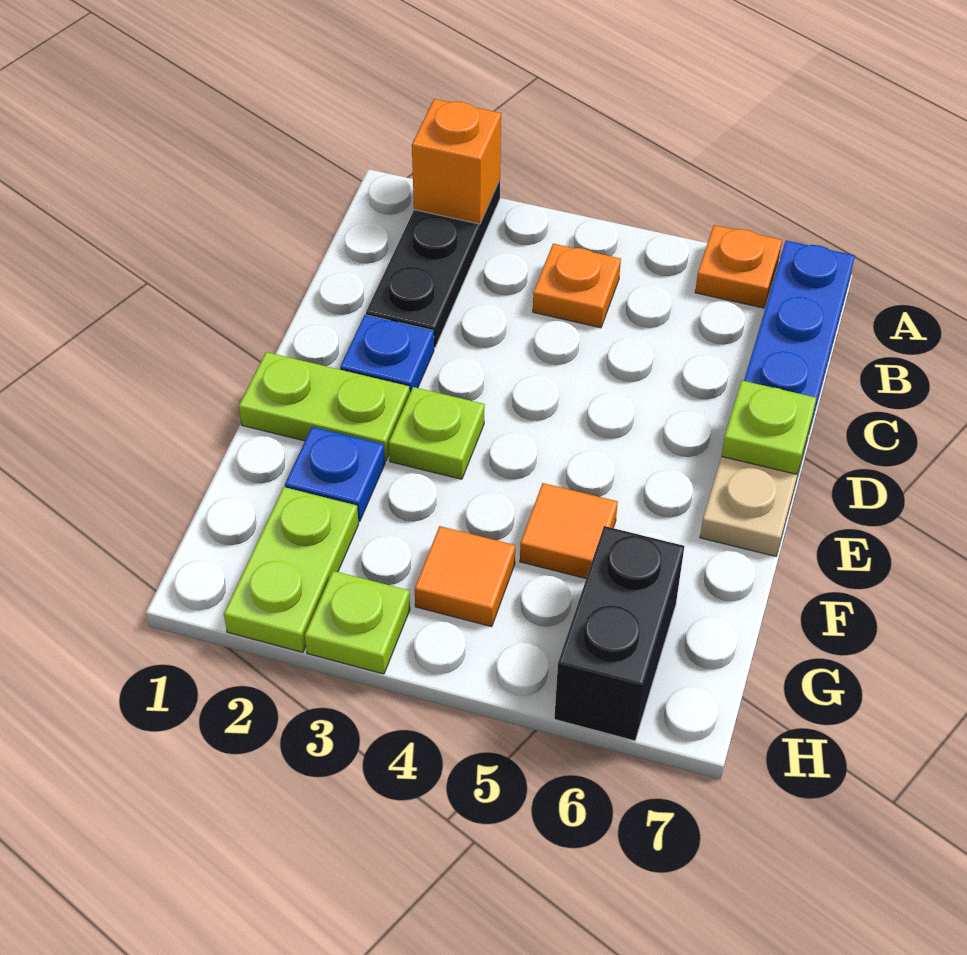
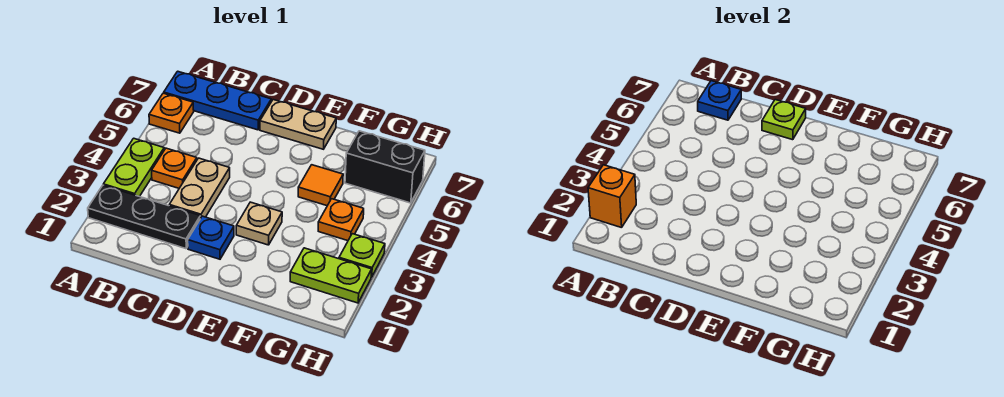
none -> tan plate C3:C4 level 1
lime plate E1:E2 level 1 -> lime plate A3:A4 level 1
lime plate E3 level 1 -> tan plate E3 level 1
blue plate F2 level 1 -> blue plate B7 level 2
orange tile G4 level 1 -> orange plate G4 level 1

